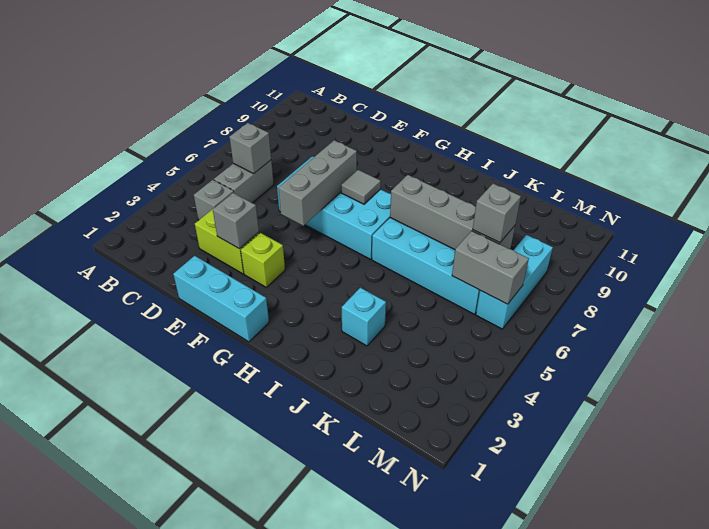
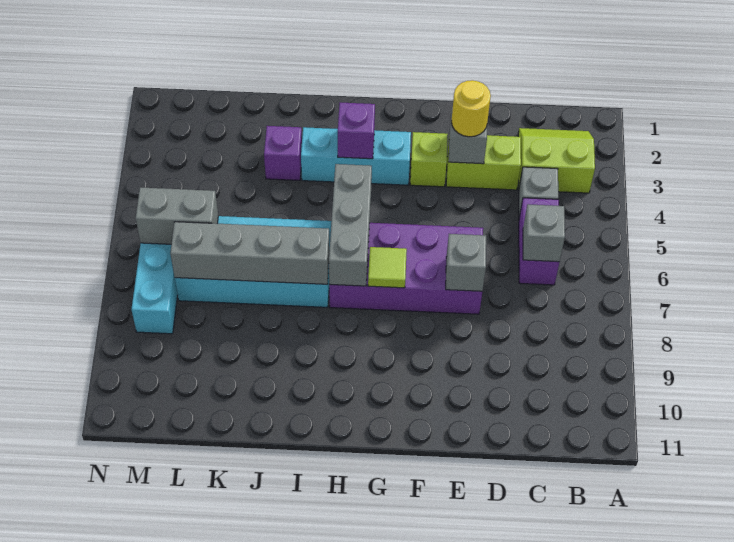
none -> lime slope B2:C3 level 1 top 3
grey brick C5:C6 level 1 -> purple brick C5:C6 level 1
cyan brick E1:G1 level 1 -> cyan brick G3:I3 level 1
none -> yellow round brick E3 level 3
cyan brick E6:H7 level 1 -> purple brick E6:H7 level 1
grey brick F5:F7 level 2 -> grey brick H5:H7 level 2
grey tile G7 level 2 -> lime tile G7 level 2
none -> purple brick H3 level 2
cyan brick J3 level 1 -> purple brick J3 level 1
grey brick L7 level 3 -> grey brick E7 level 2

